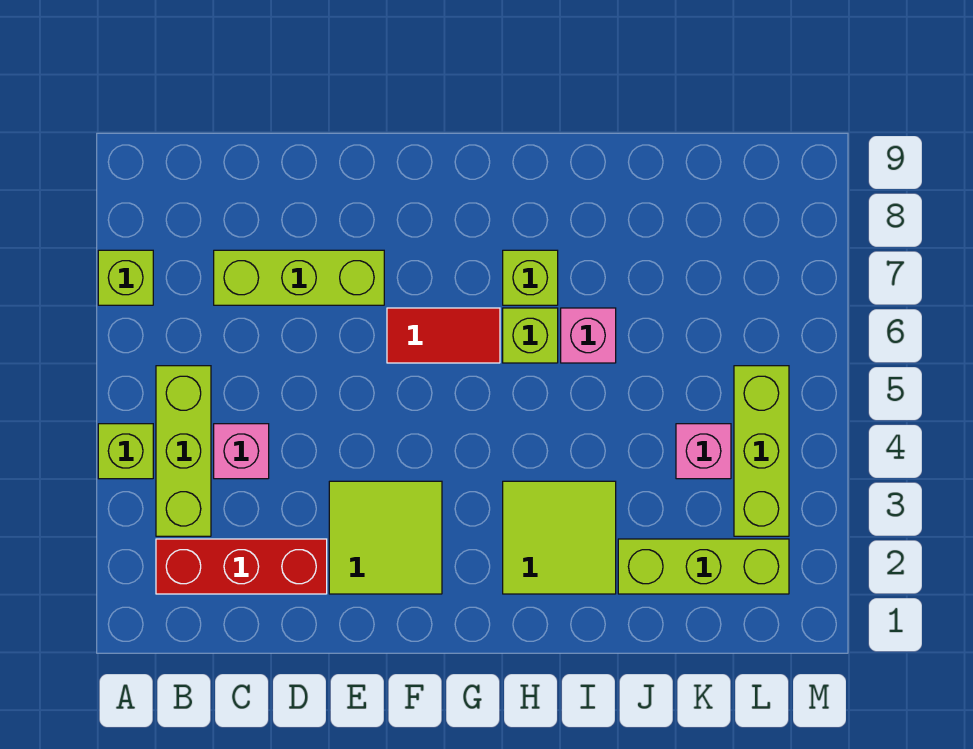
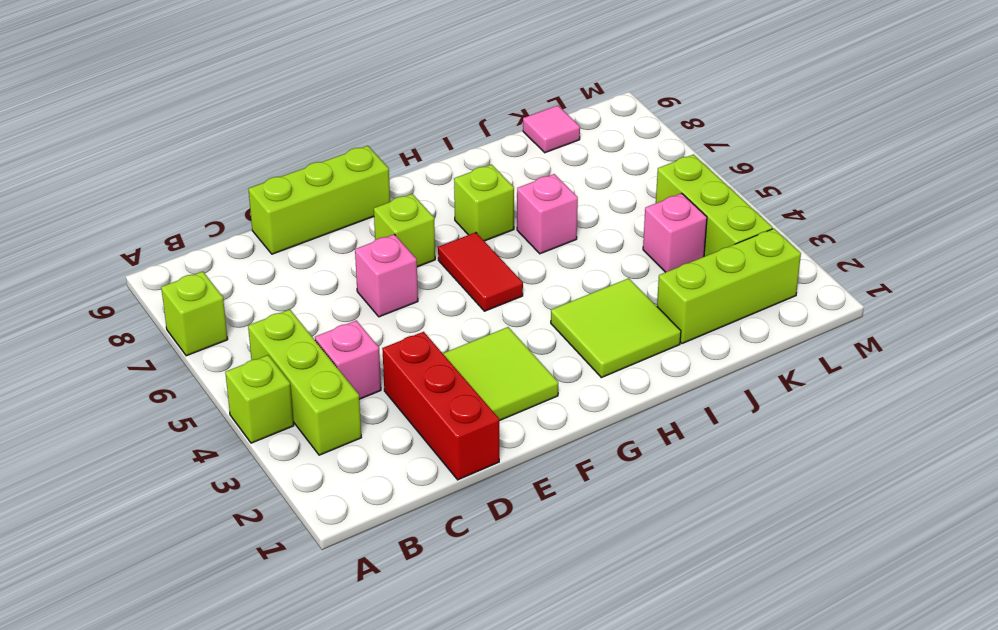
red brick B2:D2 level 1 -> red brick D1:D3 level 1
lime brick C7:E7 level 1 -> lime brick D9:F9 level 1
none -> pink brick E6 level 1
red tile F6:G6 level 1 -> red tile G5:G6 level 1
lime brick H6 level 1 -> lime brick F7 level 1
none -> pink tile K9 level 1

